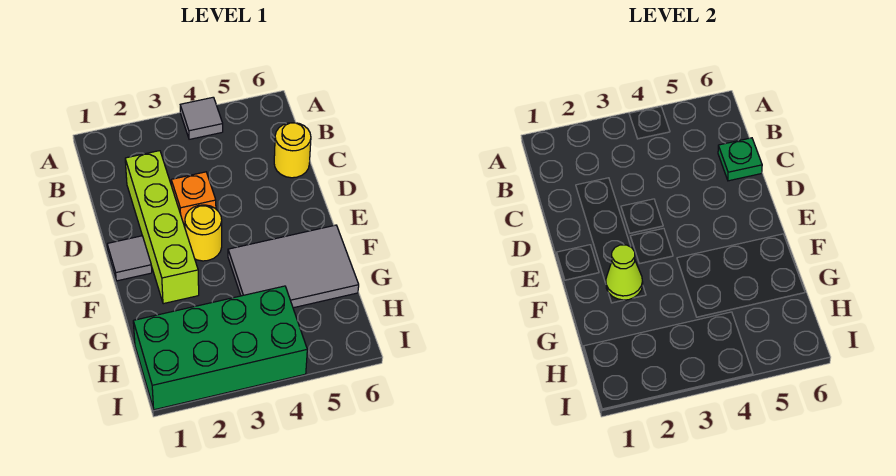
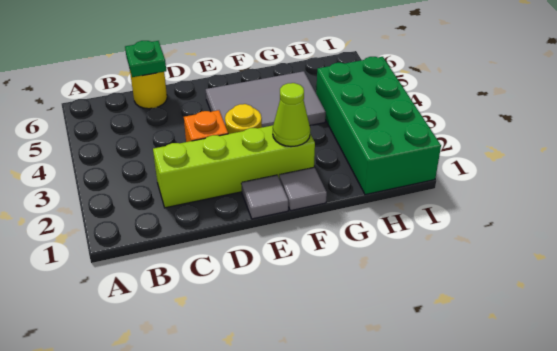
grey tile A4 level 1 -> grey tile F1 level 1
grey tile F4:G6 level 1 -> grey tile E4:G5 level 1

